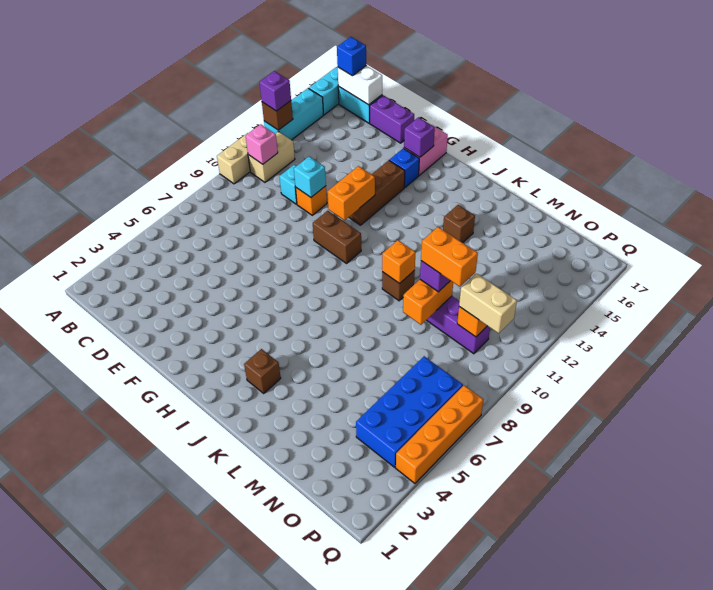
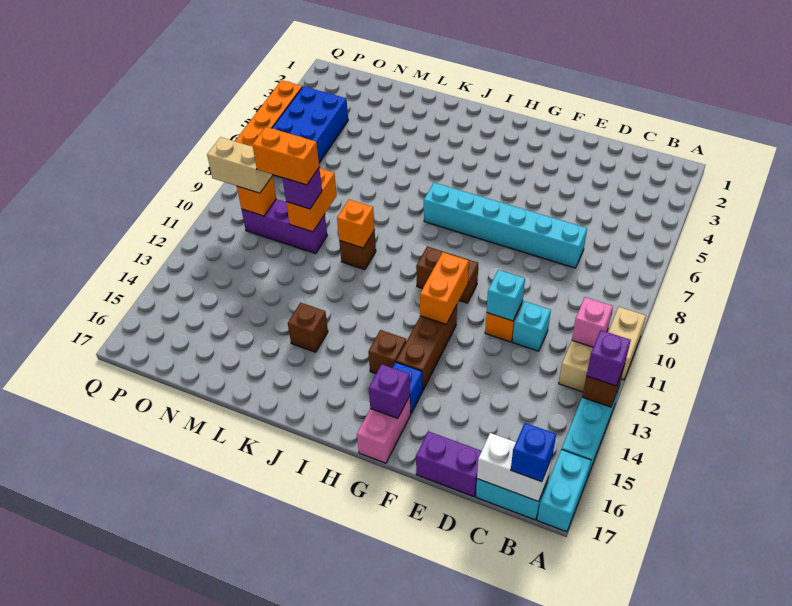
none -> cyan brick D7:I7 level 1
brown brick J3 level 1 -> brown brick H14 level 1

